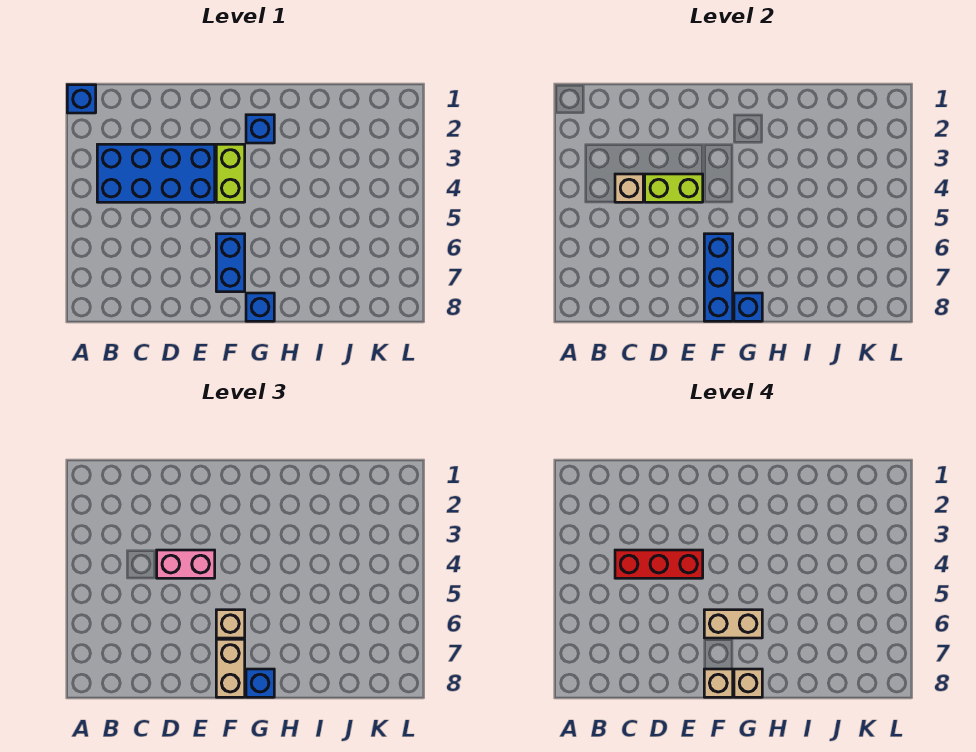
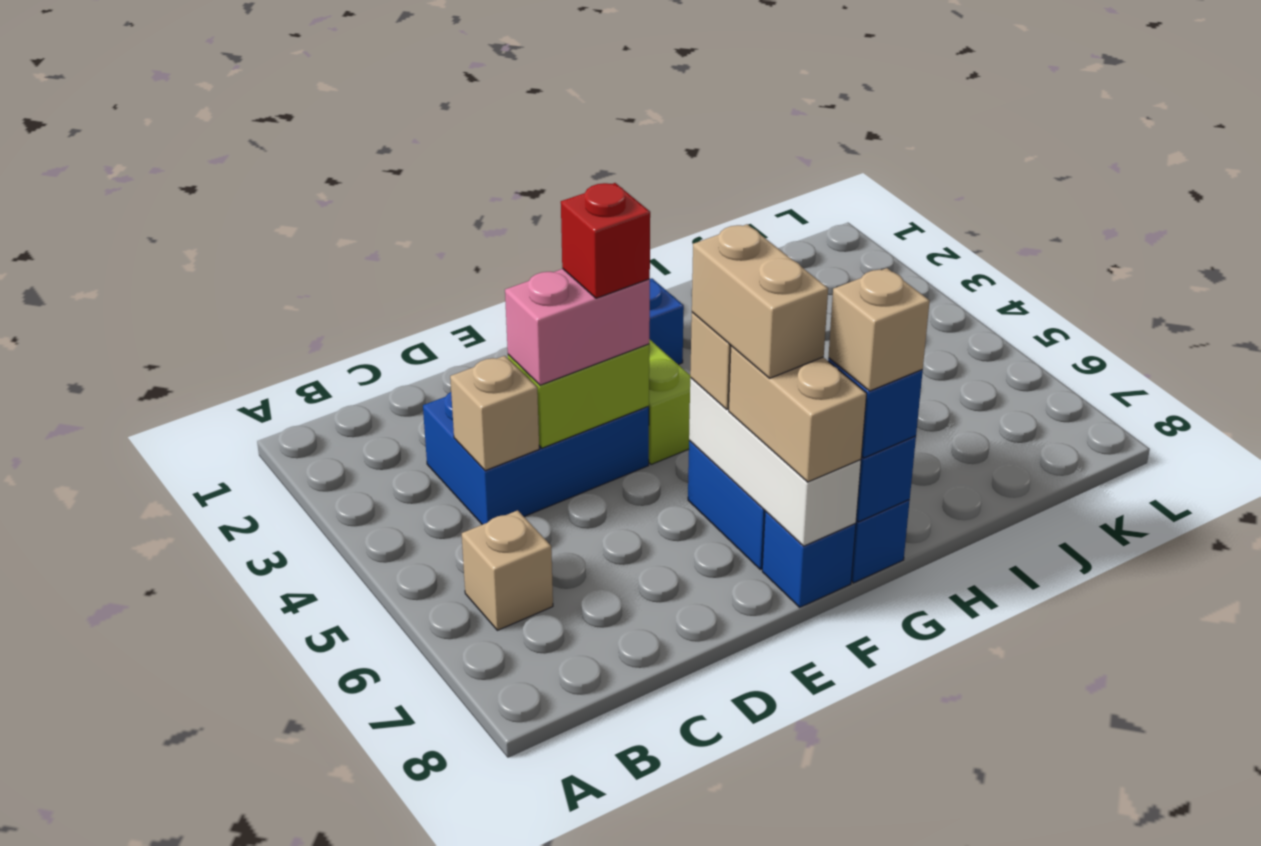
blue brick A1 level 1 -> blue brick F8 level 1
blue brick B3:E4 level 1 -> blue brick C3:E4 level 1
red brick C4:E4 level 4 -> red brick E4 level 4
blue brick F6:F8 level 2 -> white brick F6:F8 level 2
tan brick F6:G6 level 4 -> tan brick F6:F7 level 4
tan brick F8 level 4 -> tan brick B6 level 1

